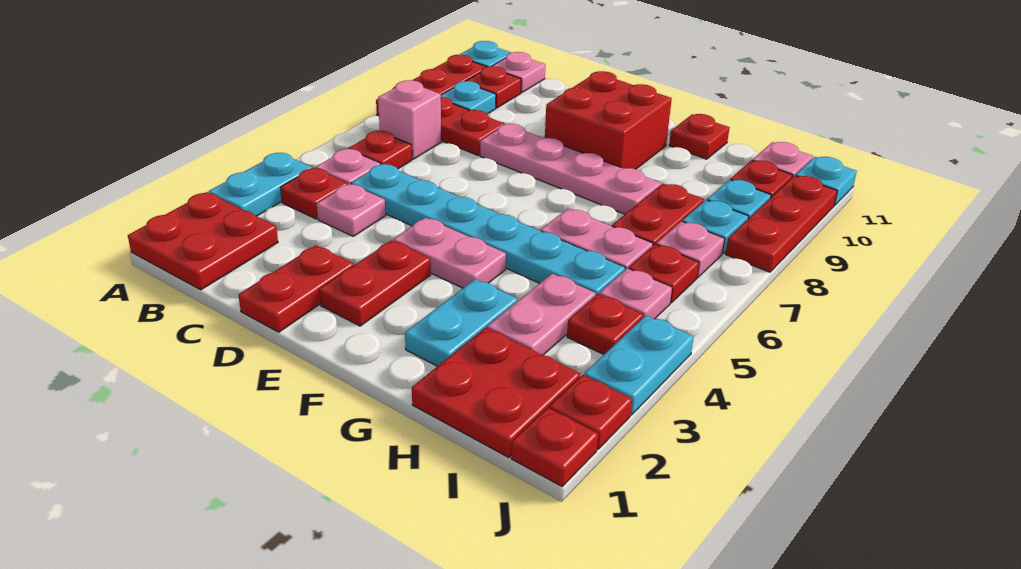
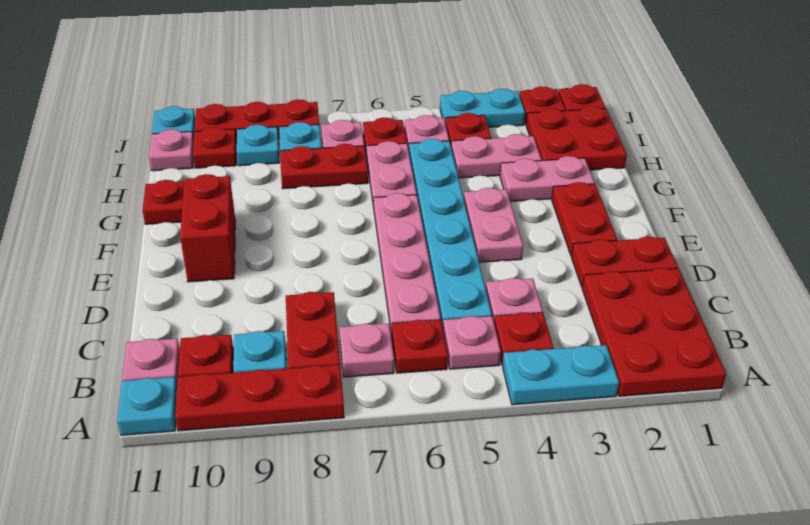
red plate A1:B2 level 1 -> red plate A1:C2 level 1
pink brick B7 level 1 -> pink plate B7 level 1
pink plate D8:G8 level 1 -> pink plate C6:F6 level 1
red plate E2:E3 level 1 -> red plate E2:F2 level 1
red brick E9:F10 level 1 -> red brick E10:F10 level 1
cyan plate G2:G3 level 1 -> pink plate G2:G3 level 1

